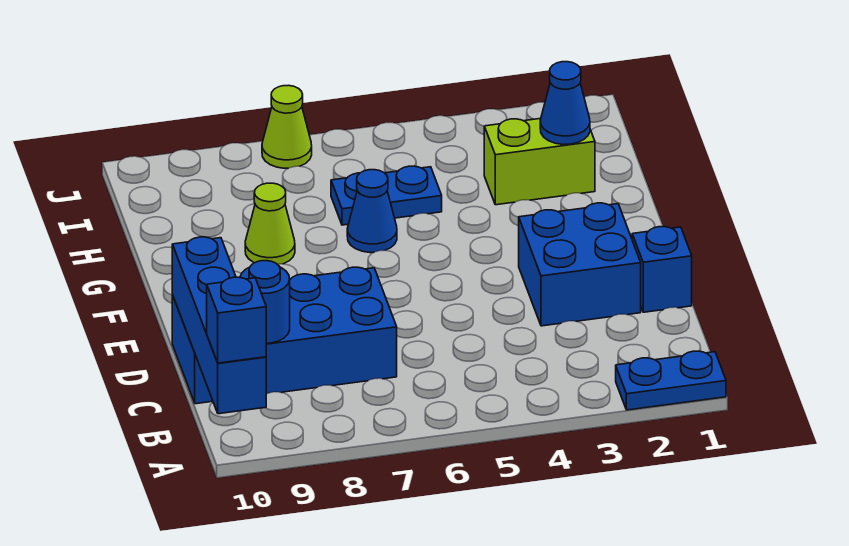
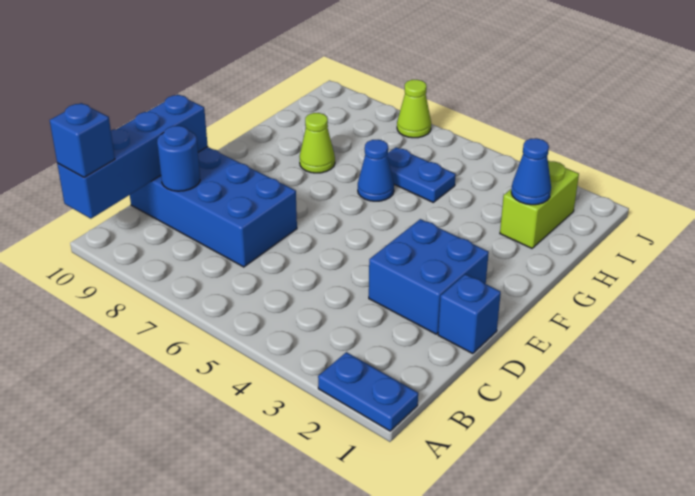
lime brick H2:H3 level 1 -> lime brick H2:I2 level 1

